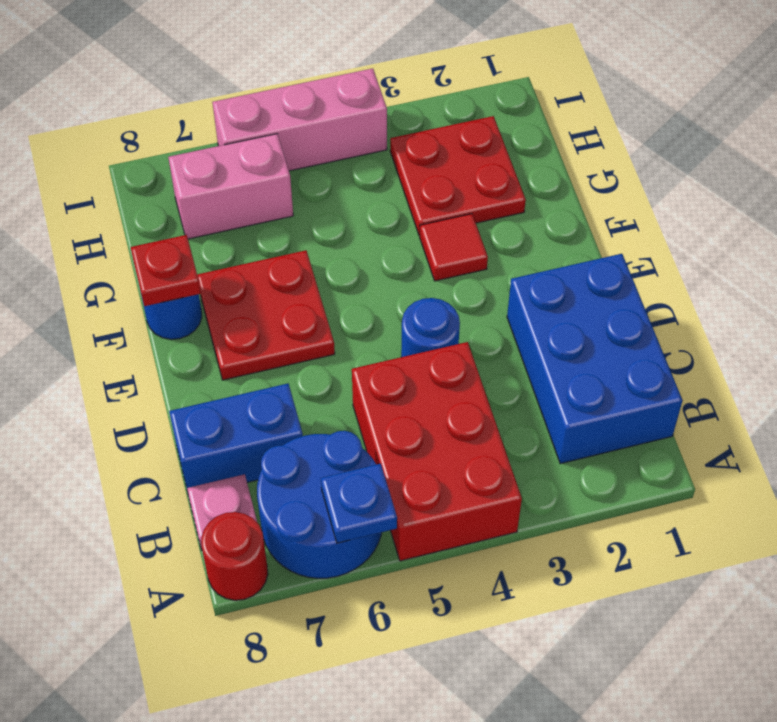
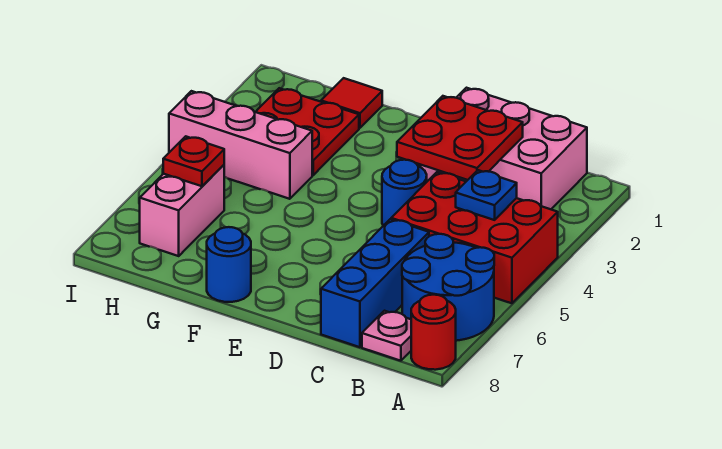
blue plate A6 level 2 -> blue plate B4 level 2
blue brick B1:D2 level 1 -> pink brick B1:D2 level 1
blue brick C7:C8 level 1 -> blue brick C6:C8 level 1
red plate E6:F7 level 1 -> red plate C2:D3 level 2
red tile F3 level 1 -> red tile G1 level 1
red plate F8 level 2 -> red plate H6 level 2
pink brick I4:I6 level 1 -> pink brick G4:I4 level 1

